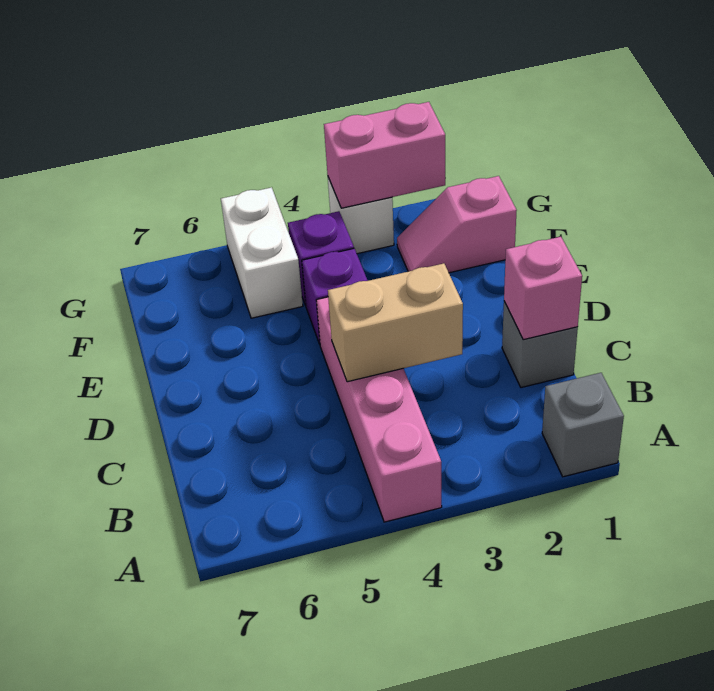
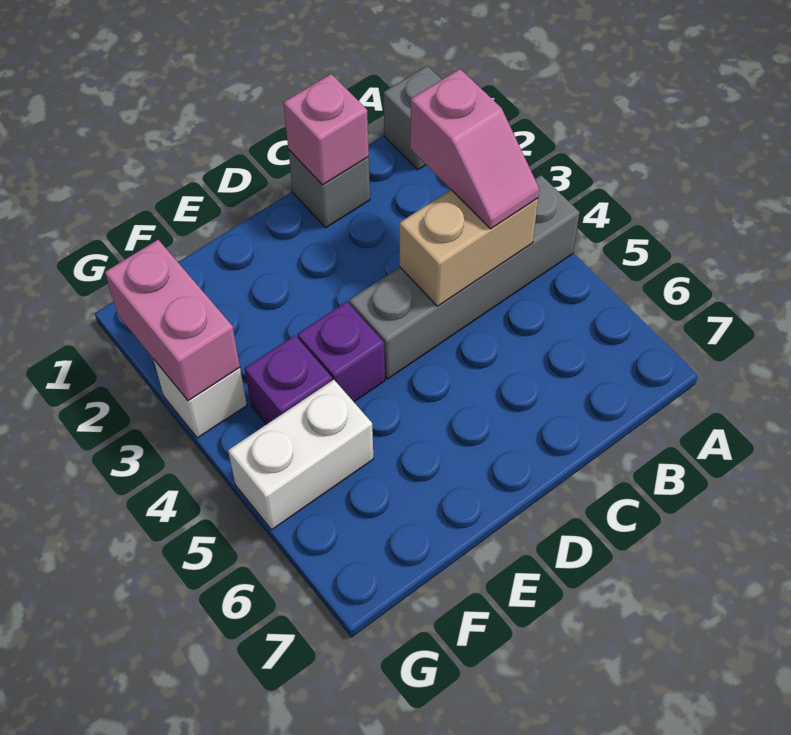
pink brick A4:D4 level 1 -> grey brick A4:D4 level 1
tan brick C3:C4 level 2 -> tan brick B4:C4 level 2
pink slope F1:F2 level 1 top 1 -> pink slope B3:B4 level 3 top 3

